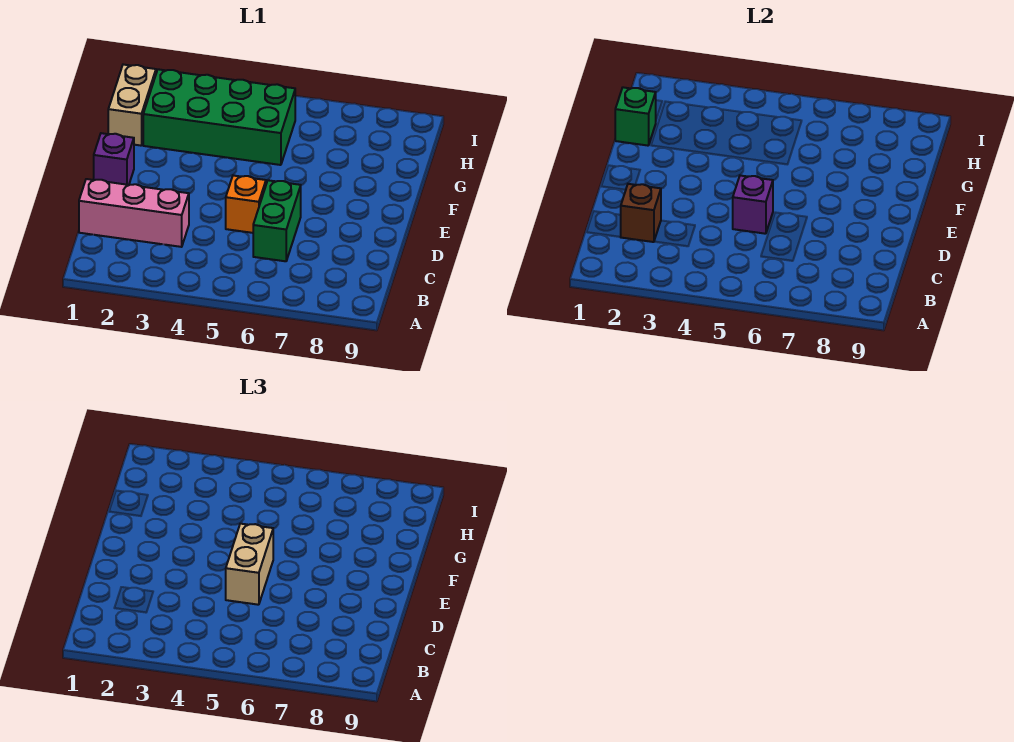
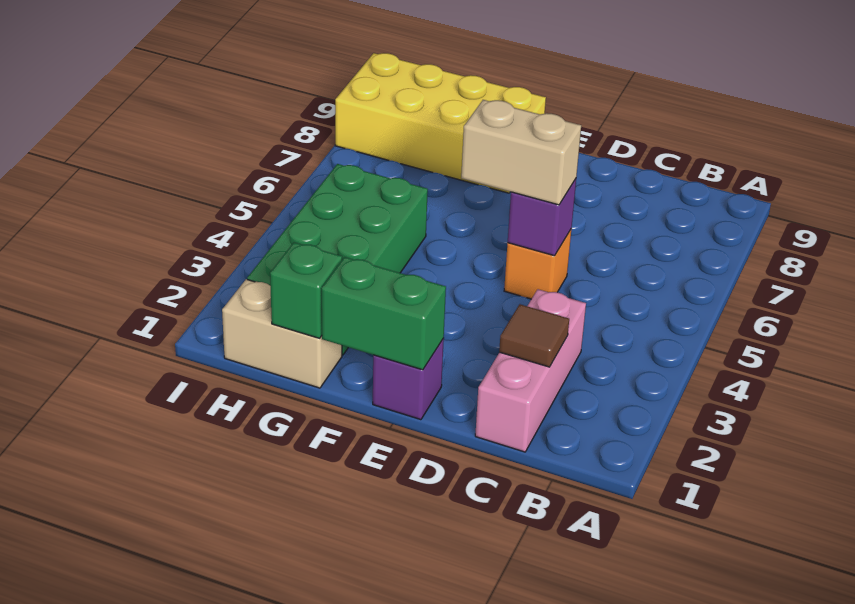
brown brick C2 level 2 -> brown tile C2 level 2
green brick C6:D6 level 1 -> green brick E1:F1 level 2
none -> yellow brick F8:I9 level 1

